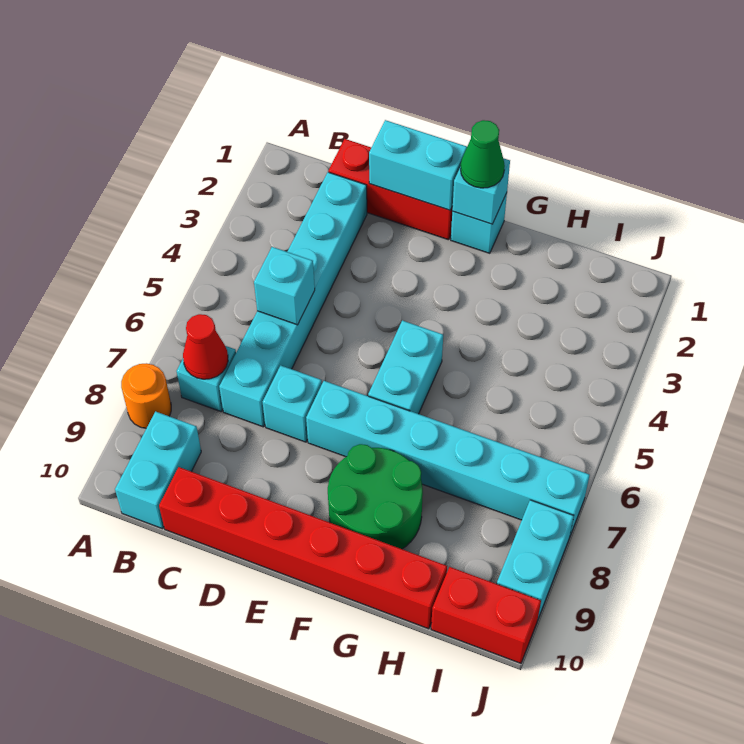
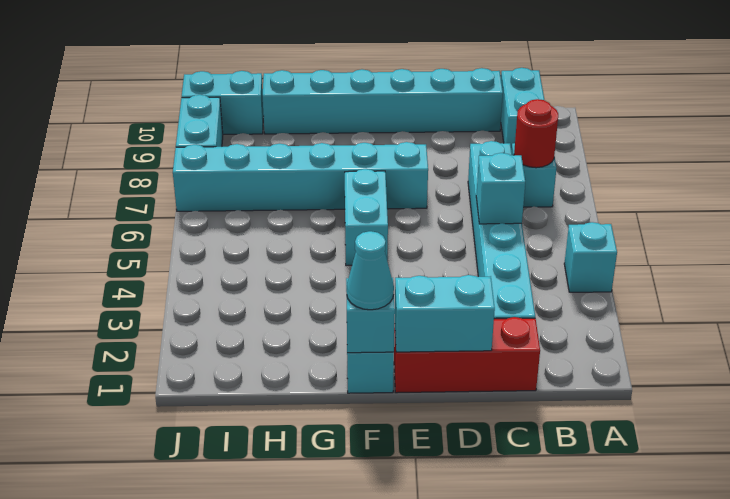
orange round brick A8 level 1 -> none
red cone B7 level 2 -> red round brick B7 level 2
red brick C10:H10 level 1 -> cyan brick C10:H10 level 1
cyan brick D7 level 1 -> cyan brick A4 level 1
green cone F1 level 3 -> cyan cone F1 level 3
green round brick F8:G9 level 1 -> none
red brick I10:J10 level 1 -> cyan brick I10:J10 level 1

